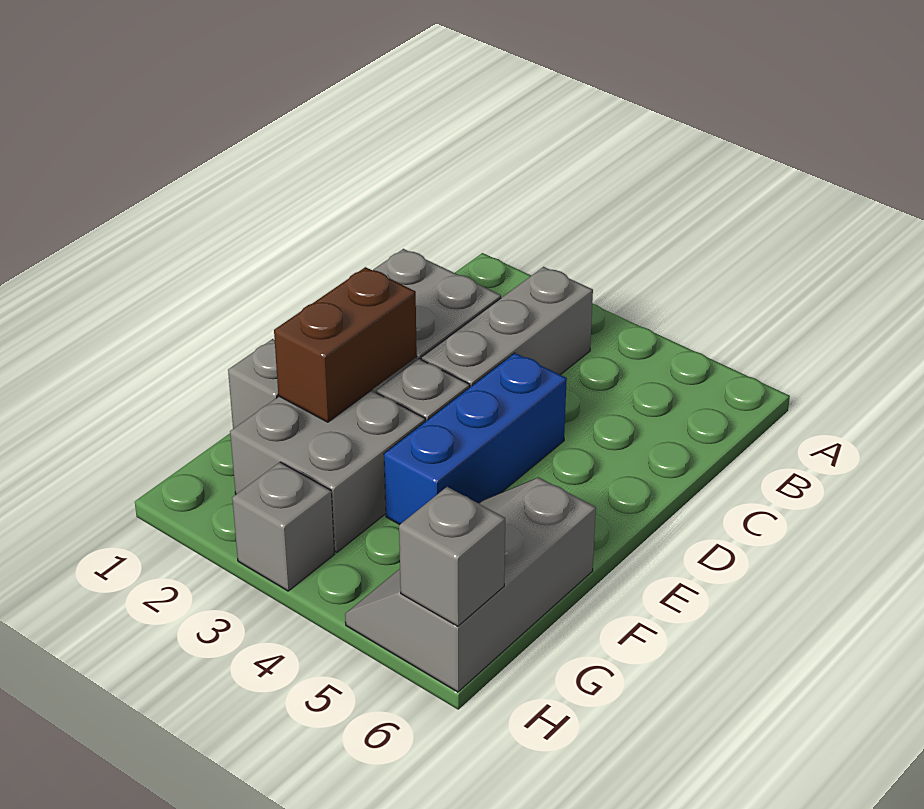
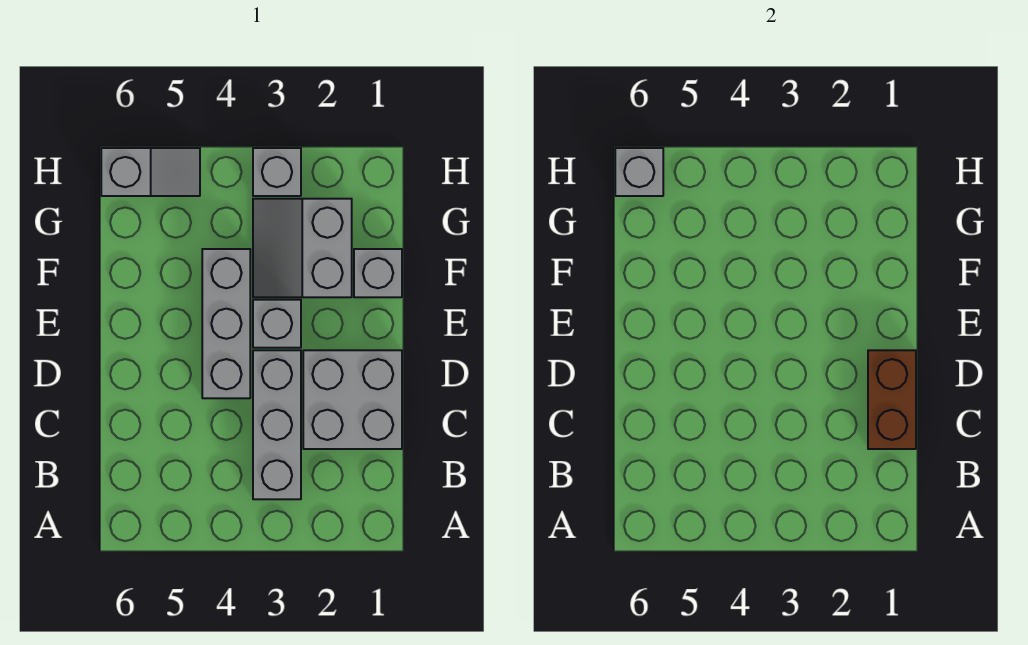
blue brick D4:F4 level 1 -> grey brick D4:F4 level 1
brown brick E2:F2 level 2 -> brown brick C1:D1 level 2
grey brick F2:G3 level 1 -> grey slope F2:G3 level 1 top 2
grey slope F5:H6 level 1 top 6 -> grey slope H5:H6 level 1 top 6

